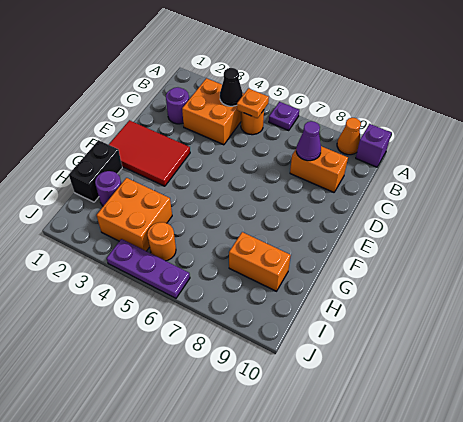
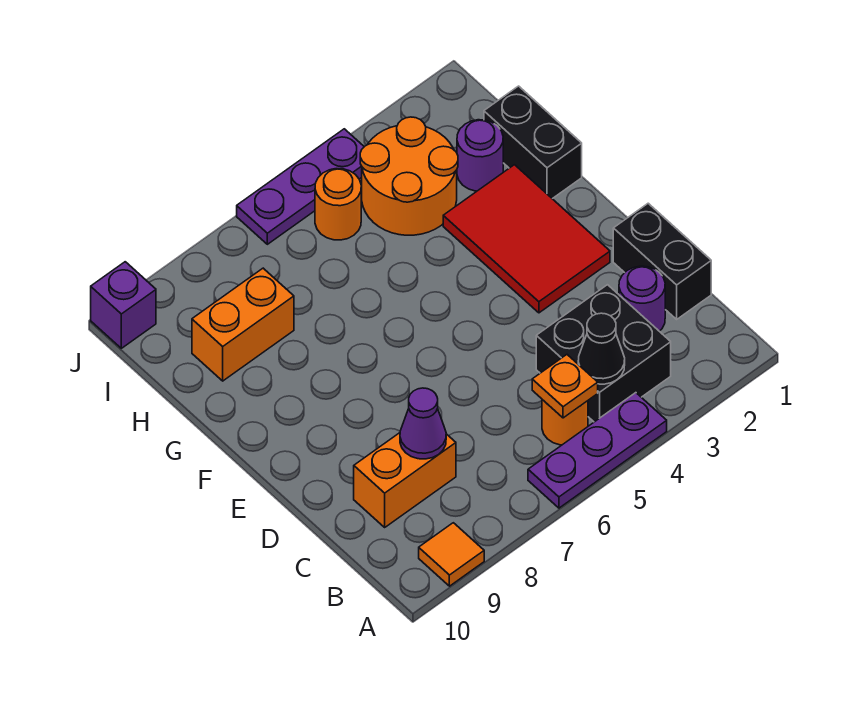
purple plate A6 level 1 -> purple plate A4:A6 level 1
orange cone A9 level 1 -> orange tile A9 level 1
purple brick A10 level 1 -> purple brick J10 level 1
orange brick B3:C4 level 1 -> black brick B3:C4 level 1
none -> black brick C1:D1 level 1
red tile E1:F3 level 1 -> red tile E2:G3 level 1
orange brick H3:I4 level 1 -> orange round brick H3:I4 level 1

